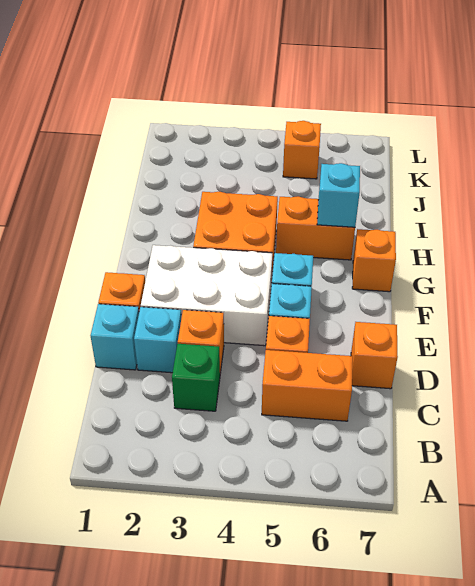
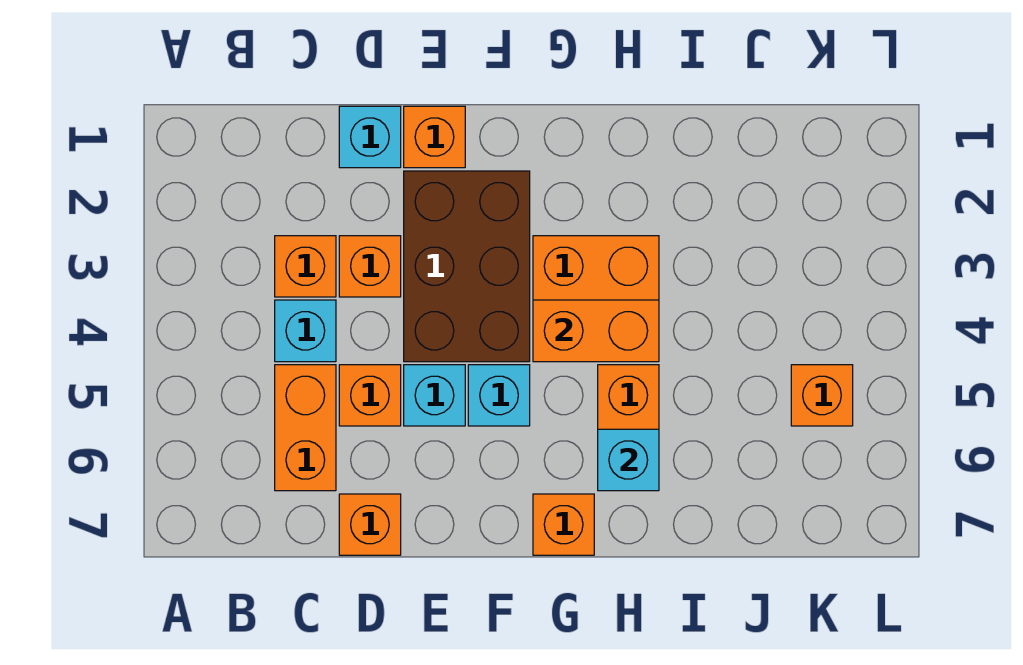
green brick C3 level 1 -> orange brick C3 level 1
cyan brick D2 level 1 -> cyan brick C4 level 1
white brick E2:F4 level 1 -> brown brick E2:F4 level 1
none -> orange brick G4:H4 level 2

